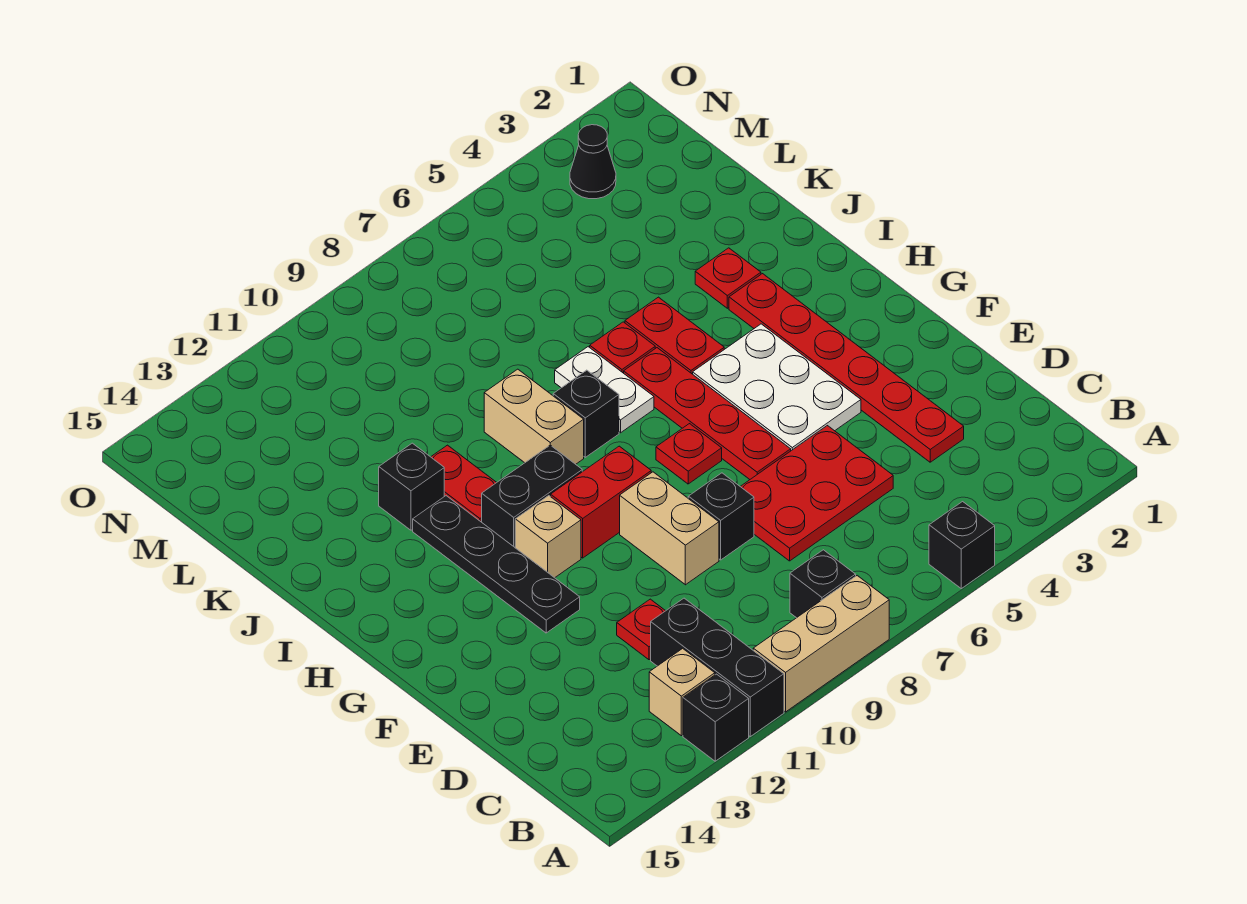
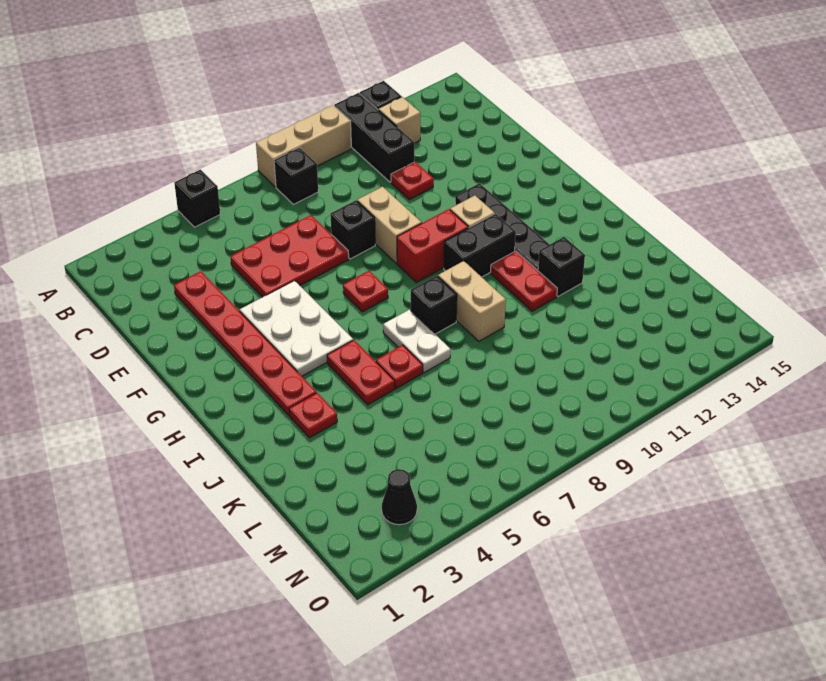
red plate F6:I6 level 1 -> none

